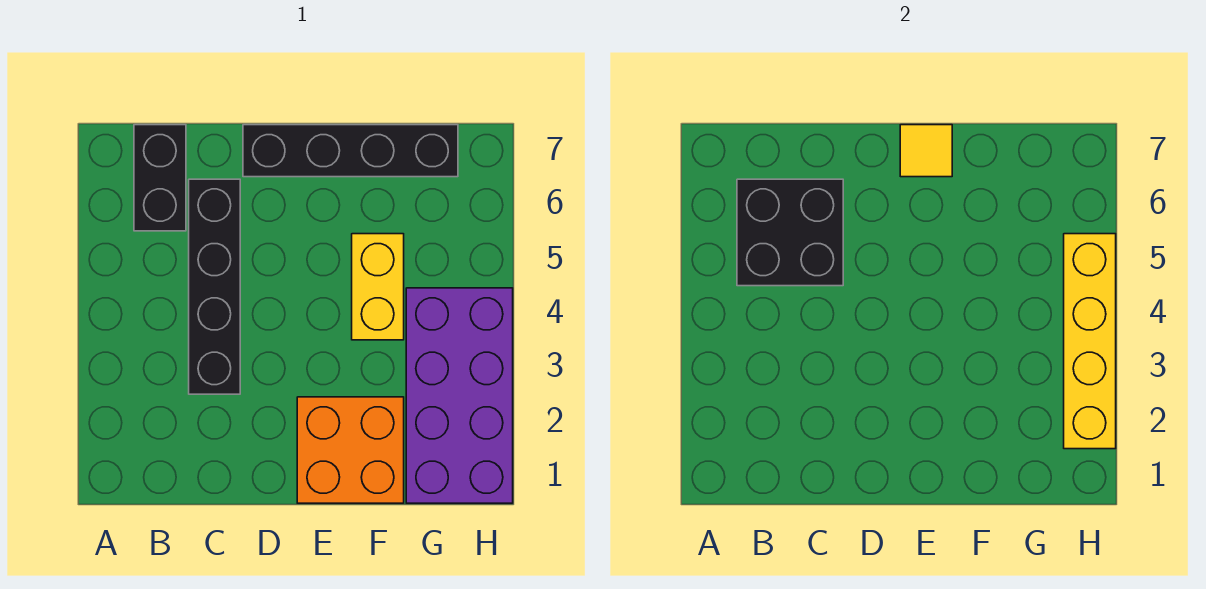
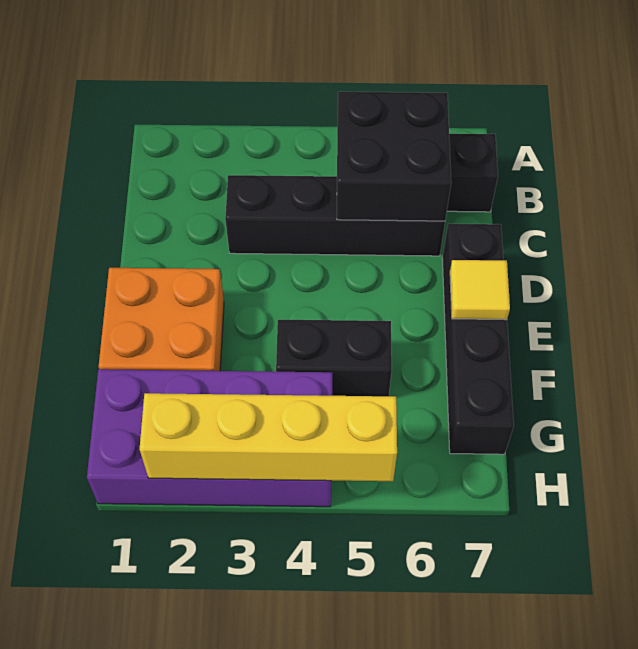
yellow brick F4:F5 level 1 -> black brick F4:F5 level 1

